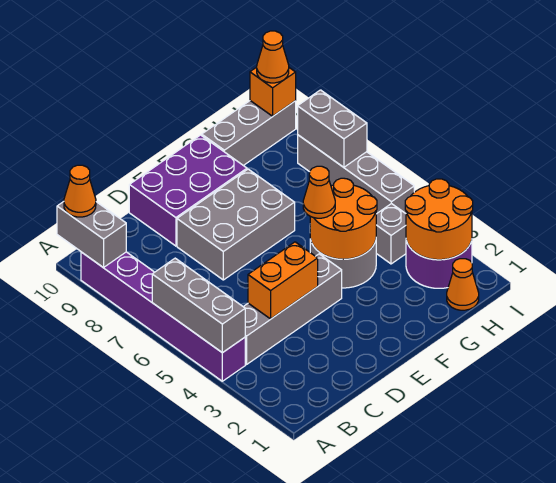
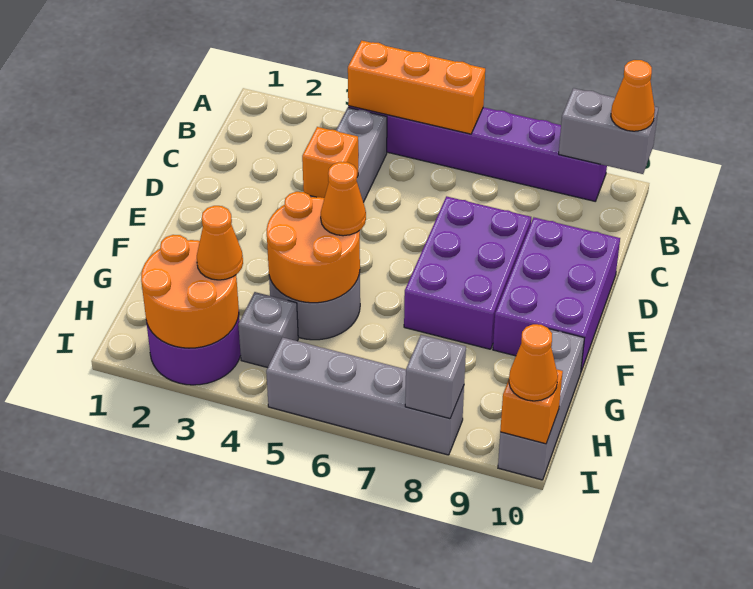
grey brick A4:A6 level 2 -> orange brick A4:A6 level 2
orange brick C4:D4 level 2 -> orange brick D4 level 2
grey brick D7:F8 level 1 -> purple brick D7:F8 level 1
orange cone H1 level 1 -> orange cone H3 level 3
grey brick I7:I8 level 2 -> grey brick I8 level 2

